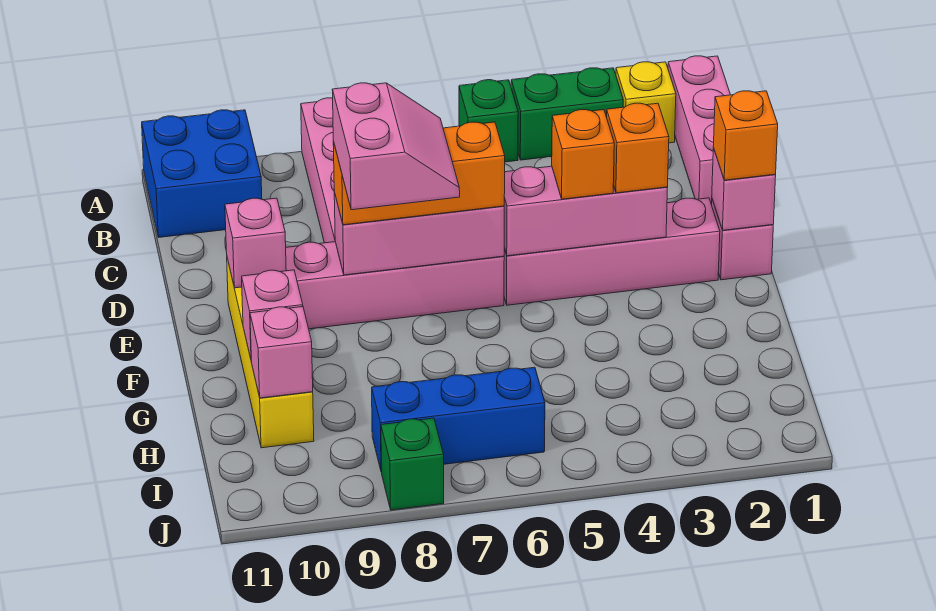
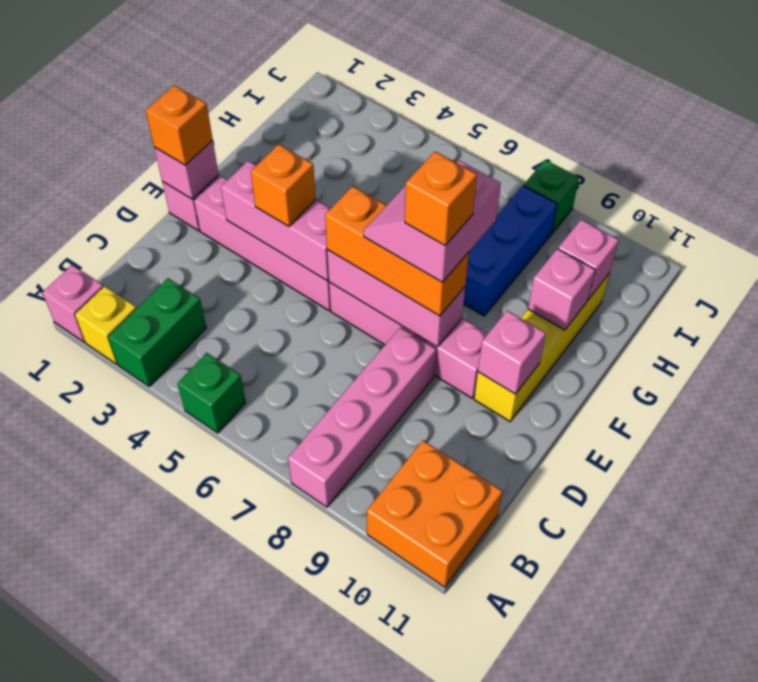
pink brick A1:C1 level 1 -> pink brick A1 level 1
green brick A3:A4 level 1 -> green brick A3:B3 level 1
blue brick A10:B11 level 1 -> orange brick A10:B11 level 1
orange brick E3 level 3 -> orange brick E8 level 5
blue brick I6:I8 level 1 -> blue brick G8:I8 level 1

